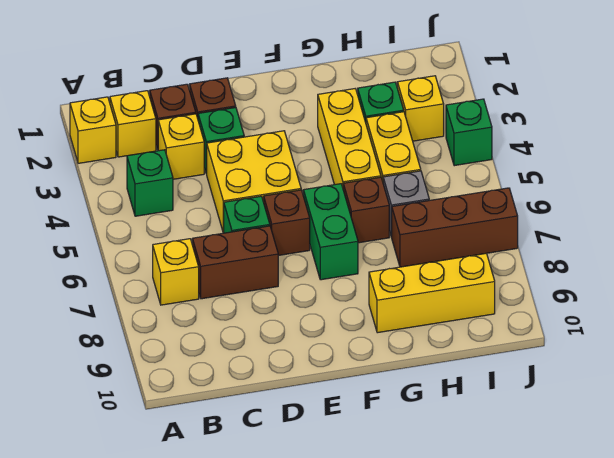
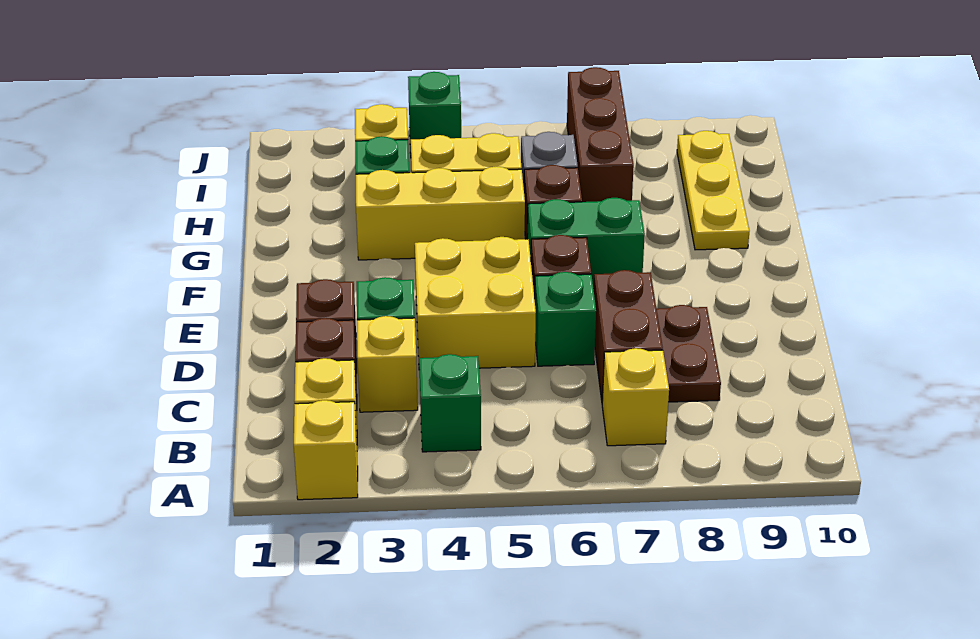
none -> brown plate C8:D8 level 1
yellow brick G9:I9 level 1 -> yellow plate G9:I9 level 1

